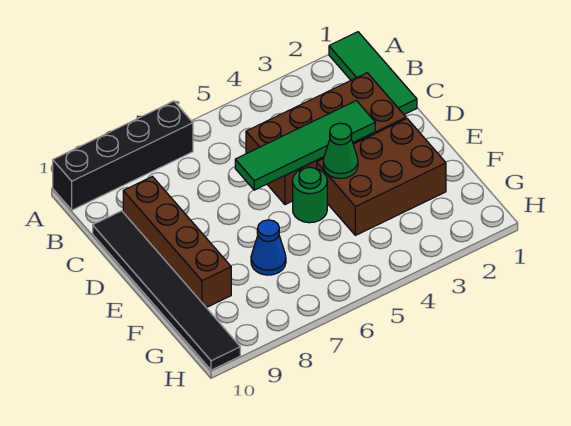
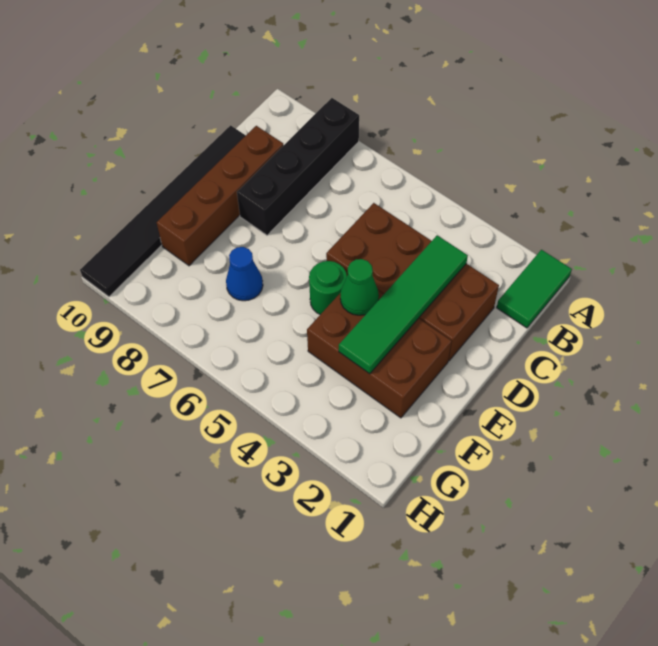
green tile A1:C1 level 1 -> green tile A1:B1 level 1
black brick A7:A10 level 1 -> black brick A8:D8 level 1
green tile D3:D6 level 2 -> green tile C3:F3 level 2

